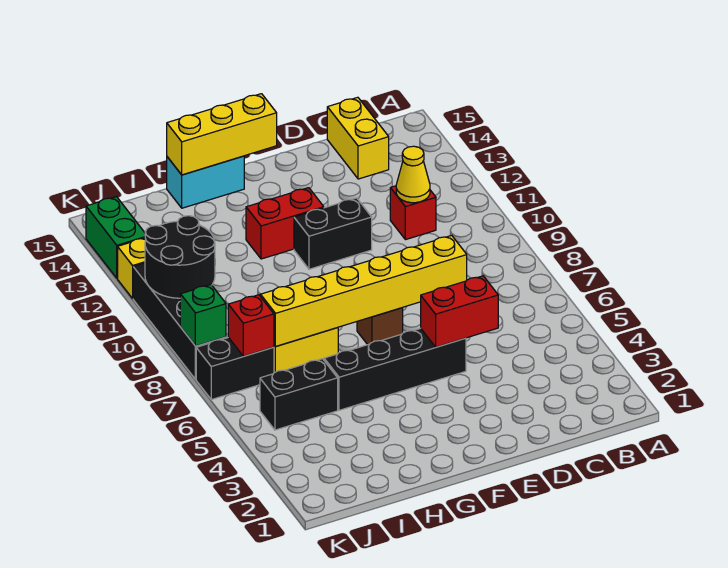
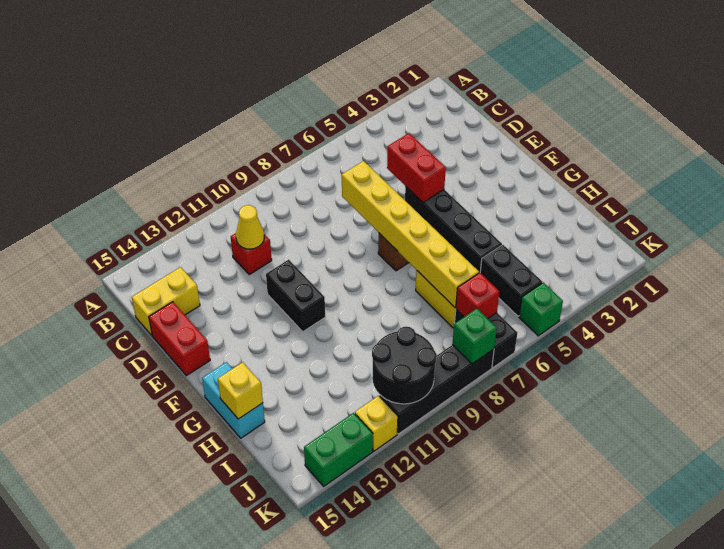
red brick F12:G12 level 1 -> red brick D15:E15 level 1
yellow brick F15:H15 level 2 -> yellow brick H15 level 2
none -> green brick K5 level 1

